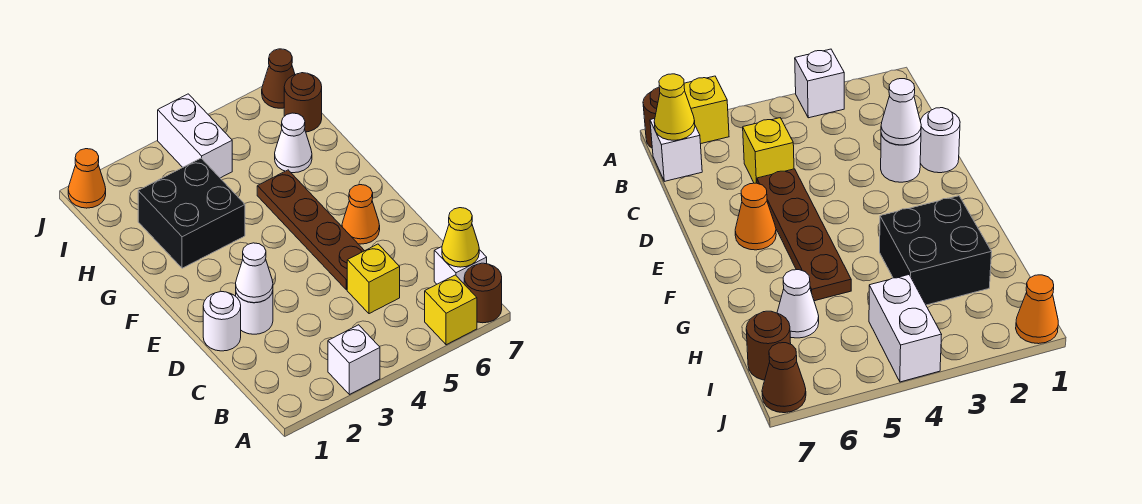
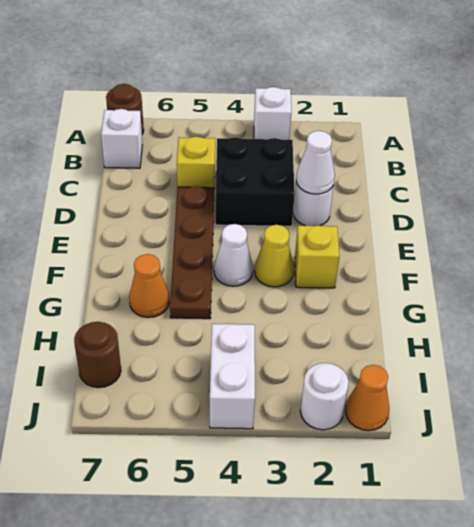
yellow brick A6 level 1 -> yellow brick F2 level 1
yellow cone B7 level 2 -> yellow cone F3 level 1
white round brick D1 level 1 -> white round brick J2 level 1
orange cone E6 level 1 -> orange cone G6 level 1
black brick G2:H3 level 1 -> black brick C3:D4 level 1
white cone H6 level 1 -> white cone F4 level 1
brown cone J7 level 1 -> none

